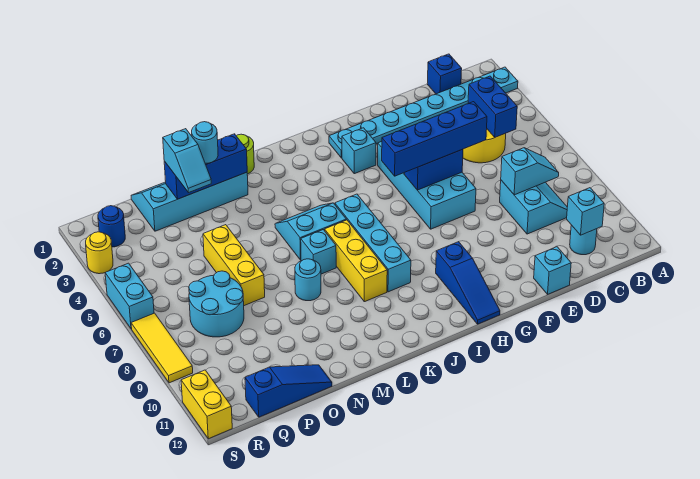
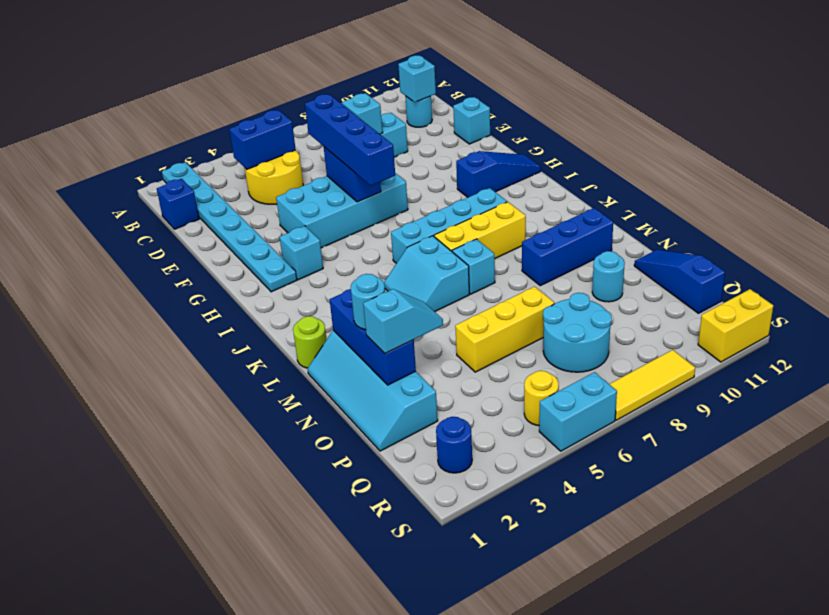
cyan round brick M8 level 1 -> cyan round brick O10 level 1
none -> blue brick M9:M11 level 1
yellow round brick S3 level 1 -> yellow round brick R5 level 1

